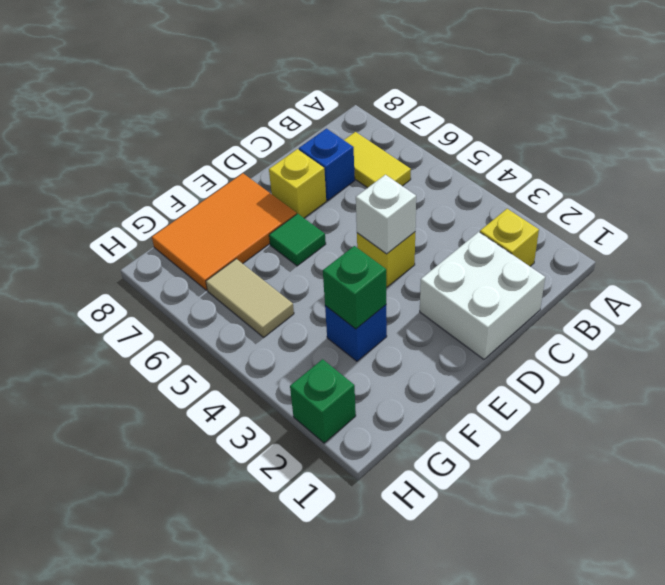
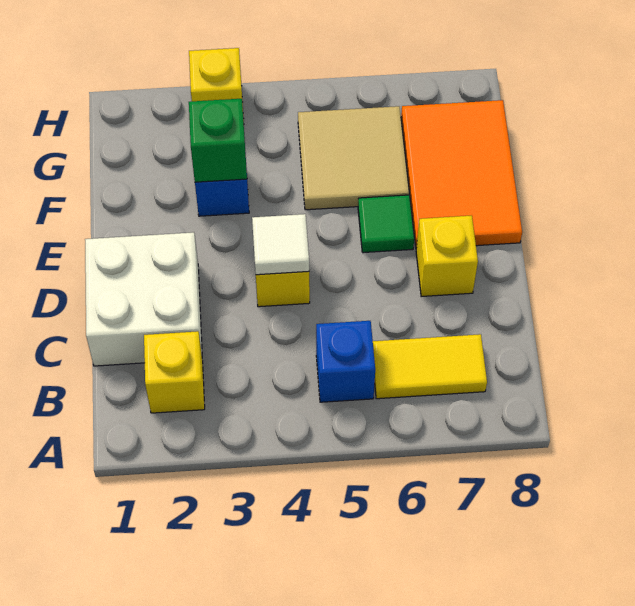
blue brick C7 level 1 -> blue brick B5 level 1
white brick D4 level 2 -> white tile D4 level 2
tan tile G5:G6 level 1 -> tan tile F5:G6 level 1
green brick H2 level 1 -> none
none -> yellow brick H3 level 1

